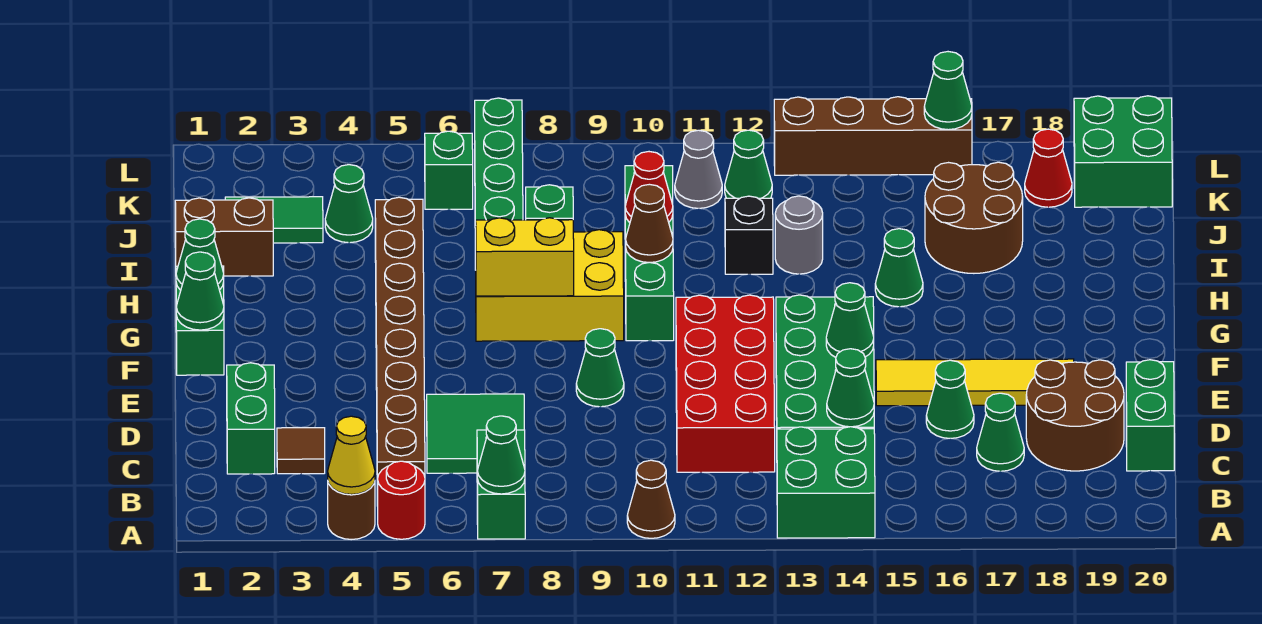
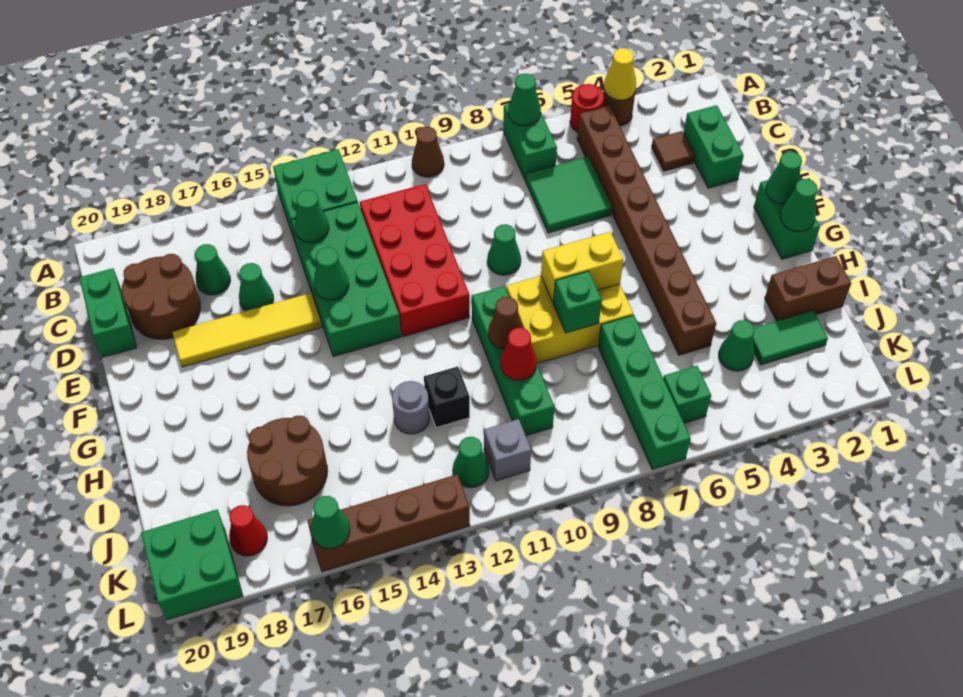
green cone H15 level 1 -> none
grey cone K11 level 1 -> grey brick K11 level 1

